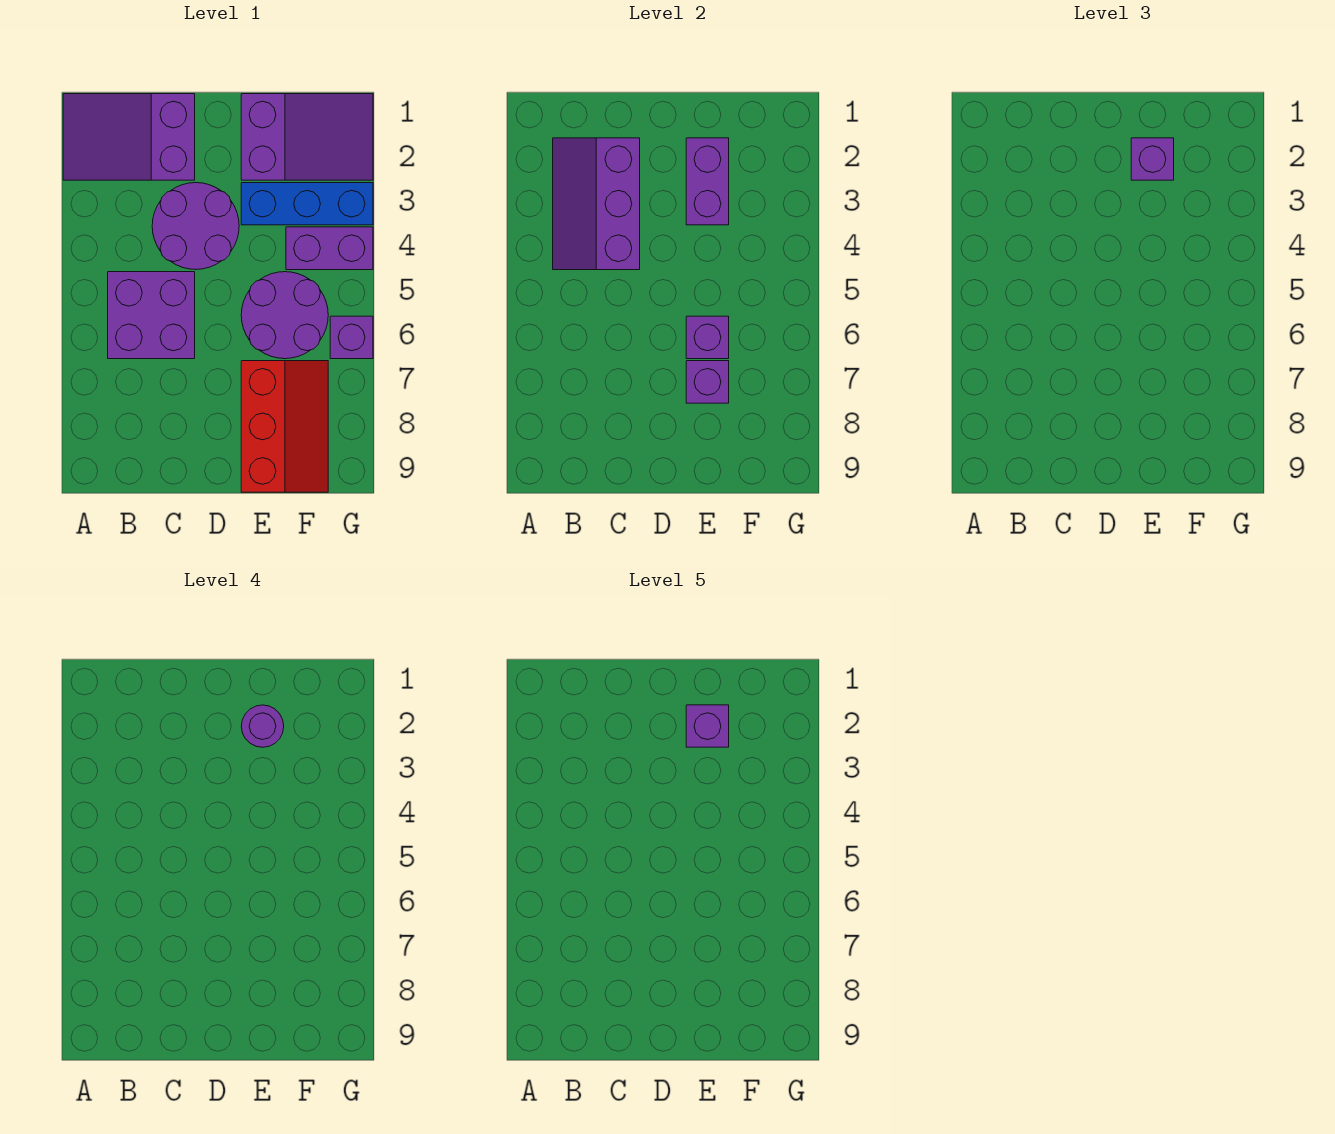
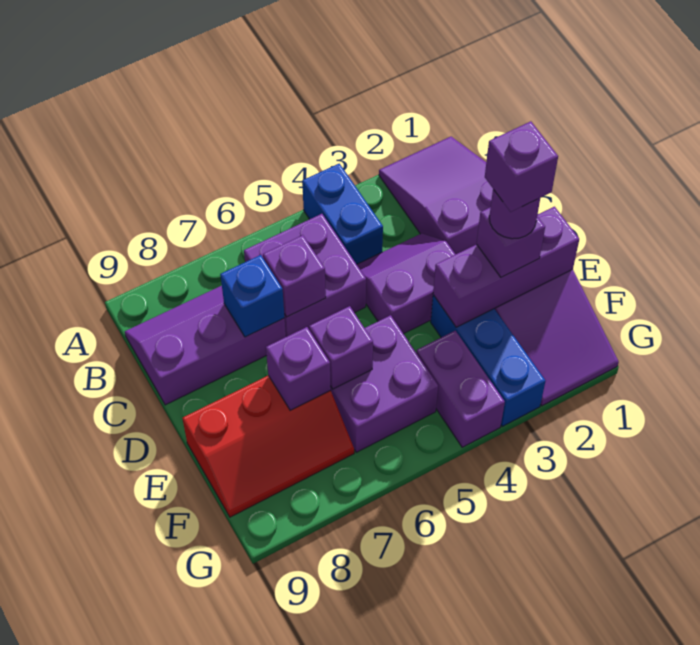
none -> blue brick A4:B4 level 1
purple slope B2:C4 level 2 top C -> purple slope B7:C9 level 1 top C
purple round brick C3:D4 level 1 -> purple slope C3:D4 level 1 top D
none -> blue brick C7 level 2
purple brick E2:E3 level 2 -> purple brick E1:E3 level 2
purple round brick E5:F6 level 1 -> purple brick E5:F6 level 1
purple brick G6 level 1 -> purple brick C6 level 2

